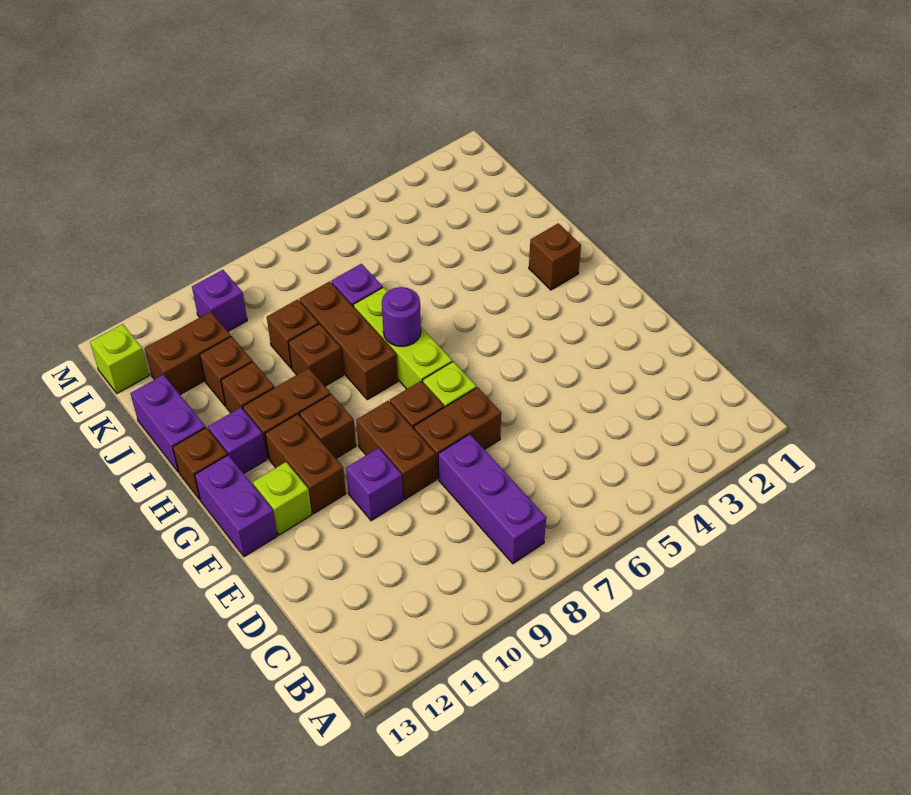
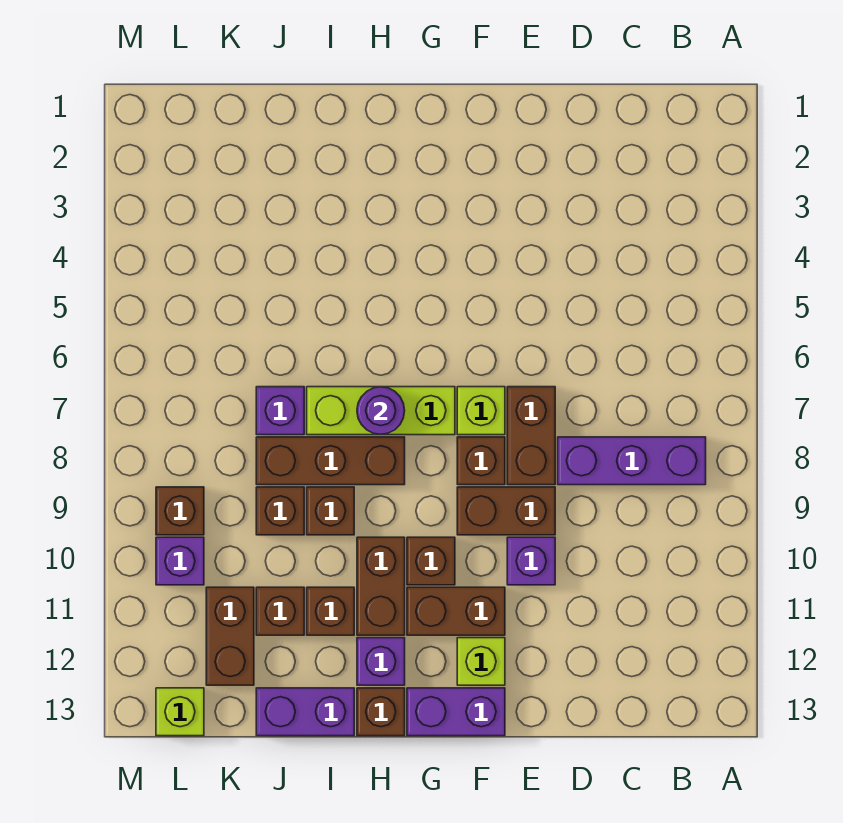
brown brick H2 level 1 -> brown brick L9 level 1

